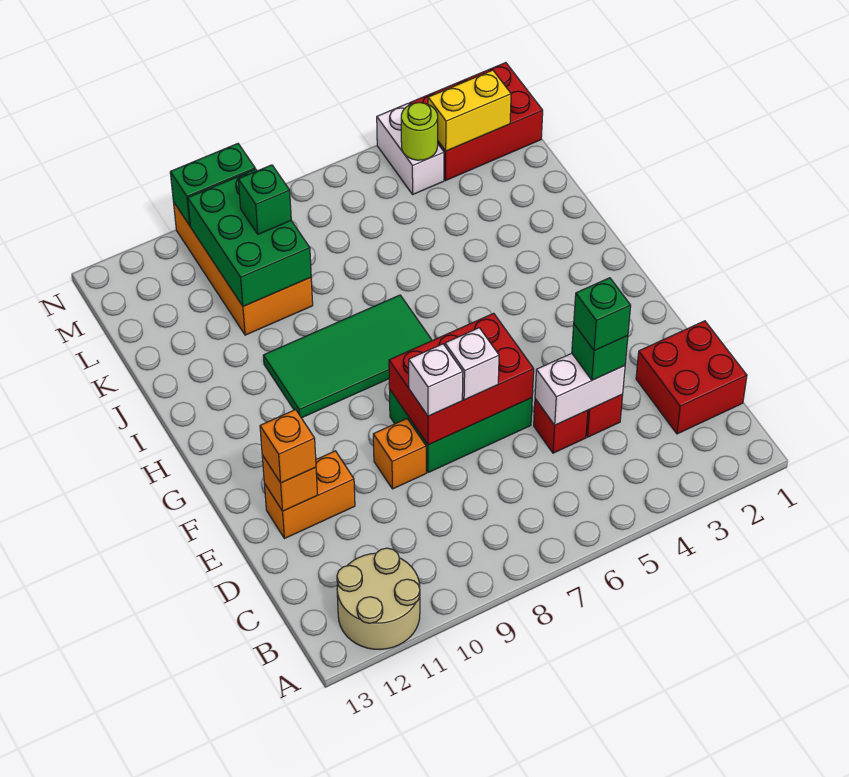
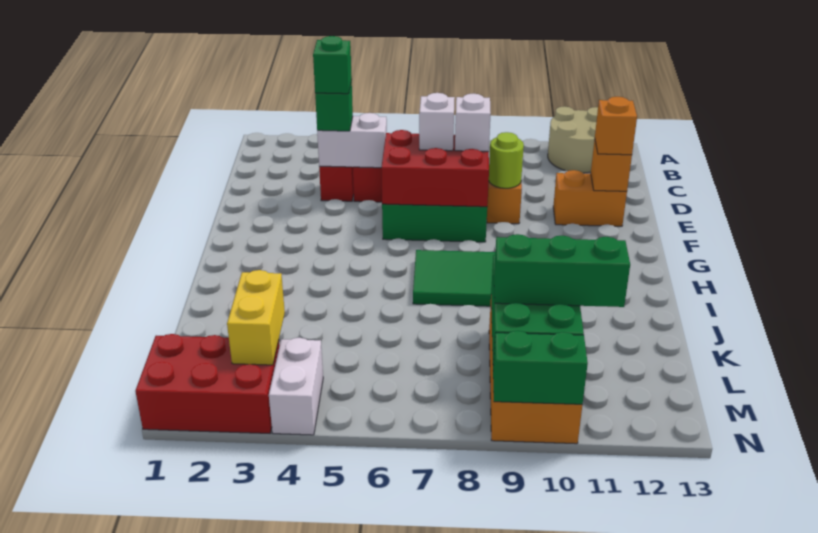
red brick C1:D2 level 1 -> none
green brick L9 level 3 -> green brick L9:L11 level 3
yellow brick M2:M3 level 2 -> yellow brick L3:M3 level 2
lime round brick M4 level 2 -> lime round brick E9 level 2

